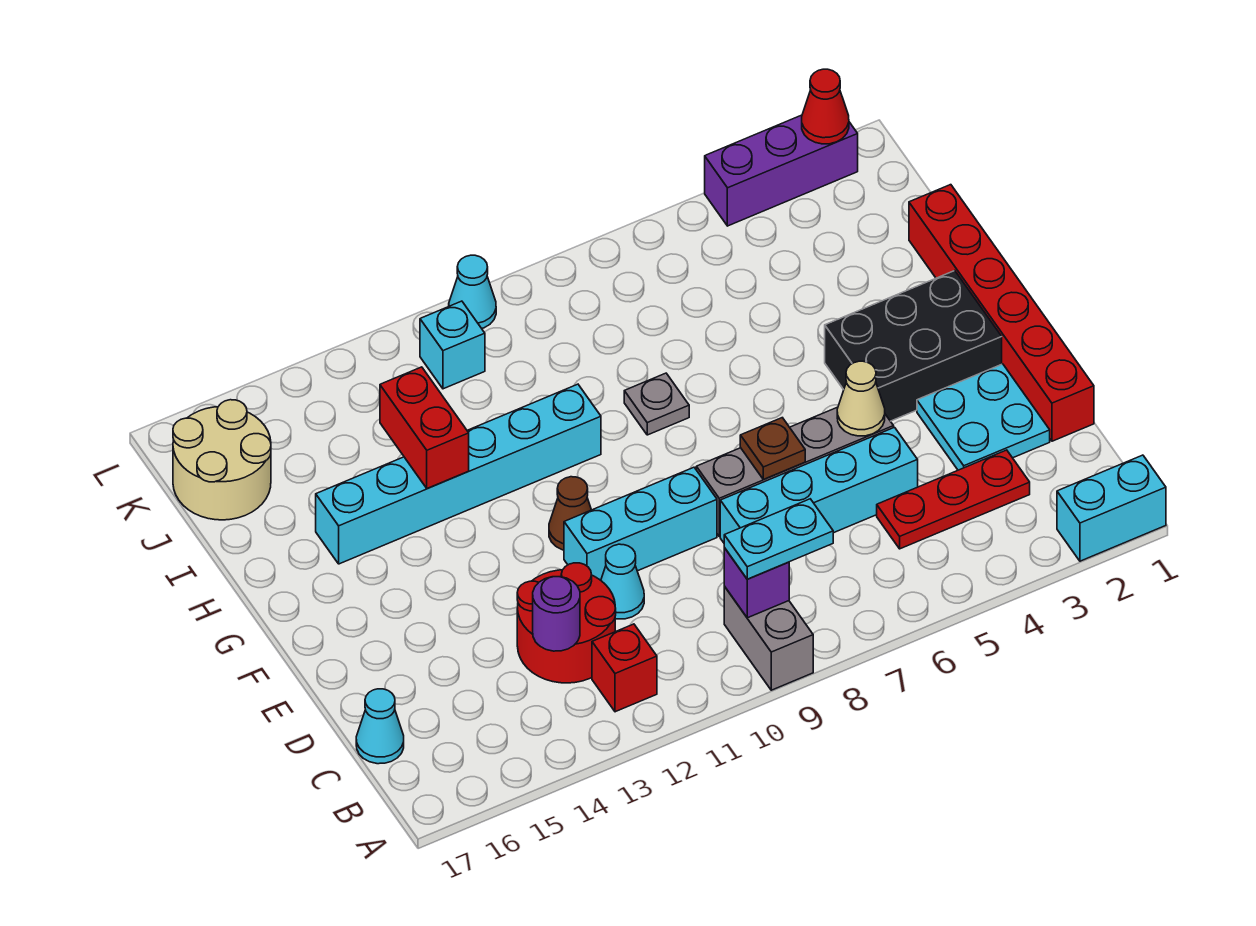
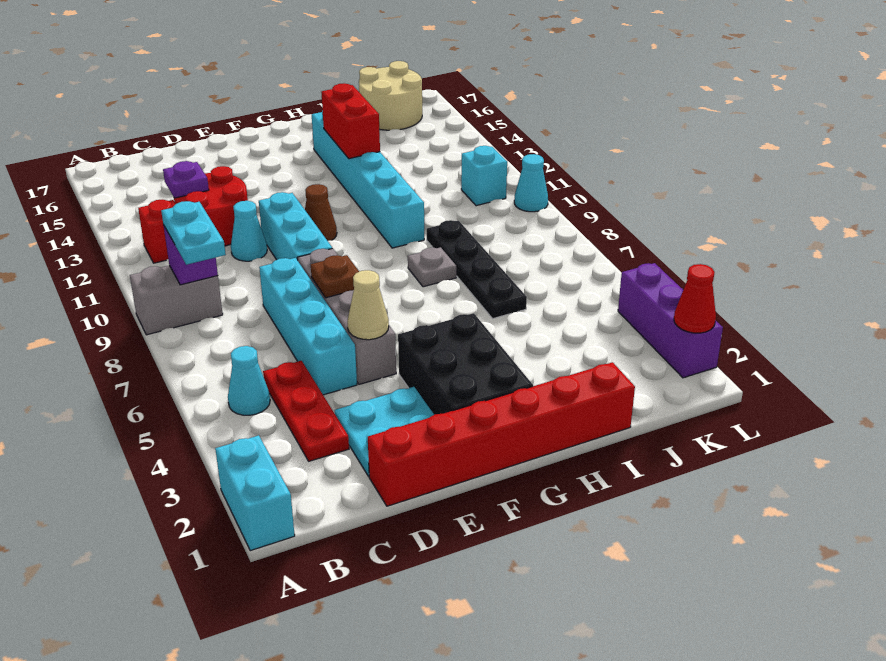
purple round brick C13 level 2 -> purple plate C13 level 2
cyan cone C17 level 1 -> cyan cone B5 level 1
red brick H13:I13 level 2 -> red brick H13:H14 level 2
none -> black plate I6:I9 level 1

